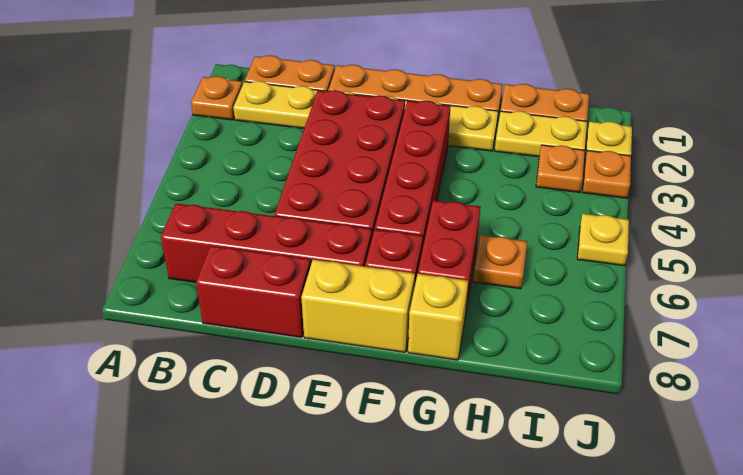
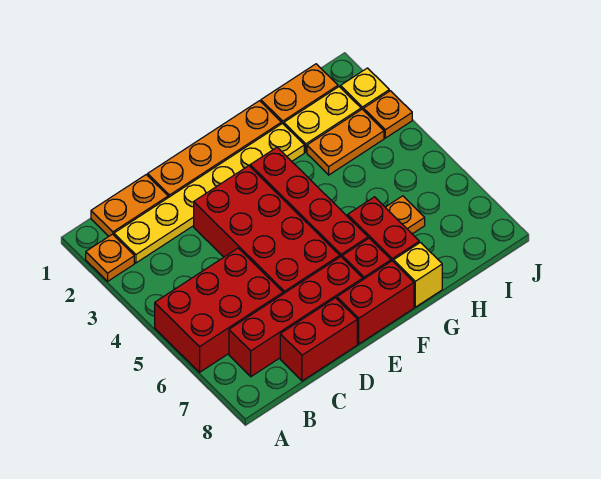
none -> red brick A5:C6 level 1
yellow brick E8:F8 level 1 -> red brick E8:F8 level 1
orange plate I3 level 1 -> orange plate H3:I3 level 1
yellow plate J5 level 1 -> none

